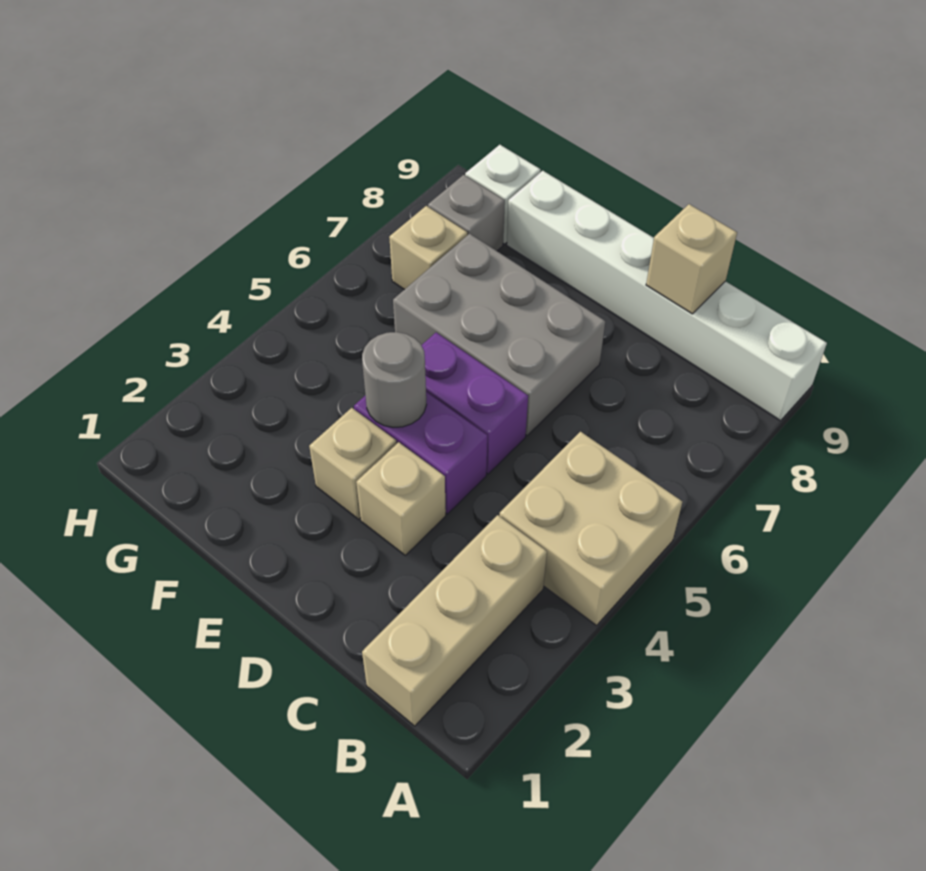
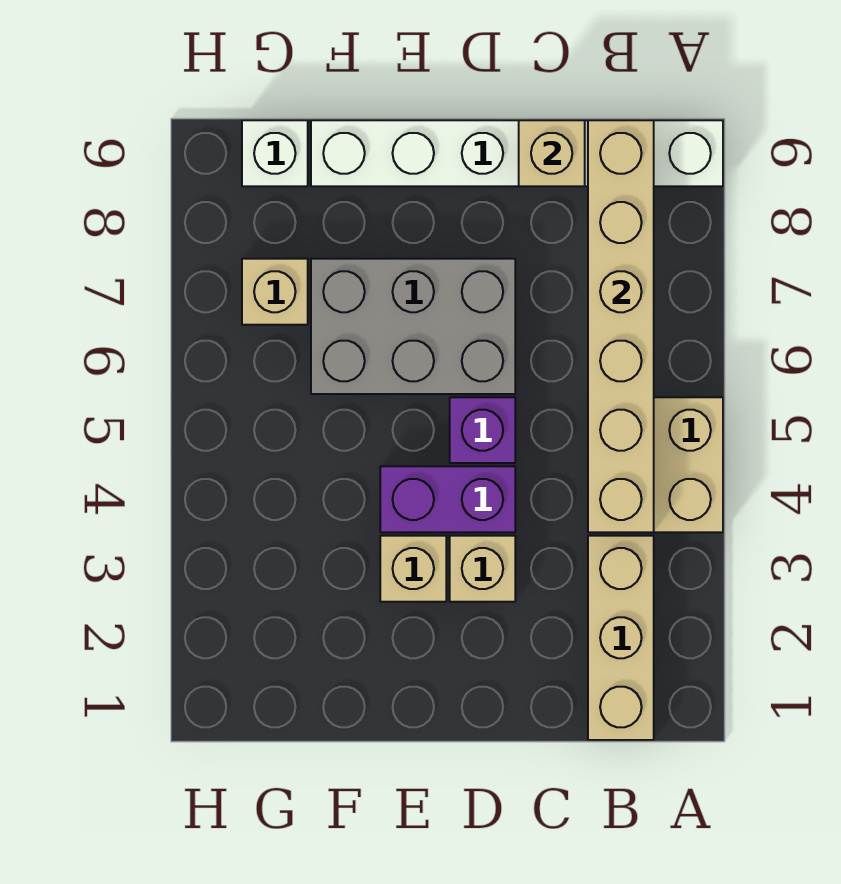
none -> tan brick B4:B9 level 2
purple brick D5:E5 level 1 -> purple brick D5 level 1
grey round brick E4 level 2 -> none
grey brick G8 level 1 -> none

